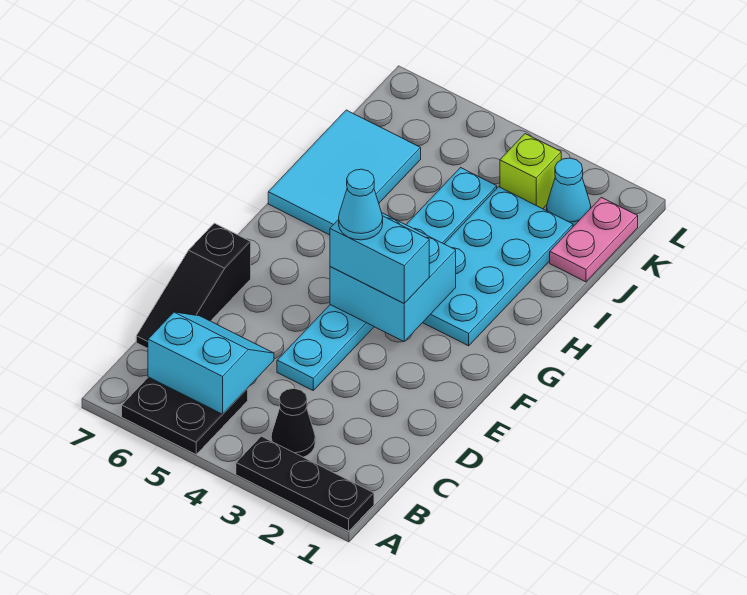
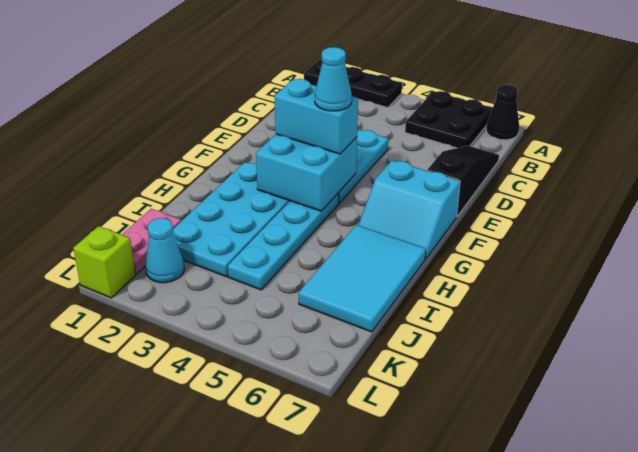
black cone B3 level 1 -> black cone A7 level 1
cyan slope B5:C6 level 2 top B -> cyan slope F6:G7 level 1 top F
lime brick K3 level 1 -> lime brick L1 level 1

